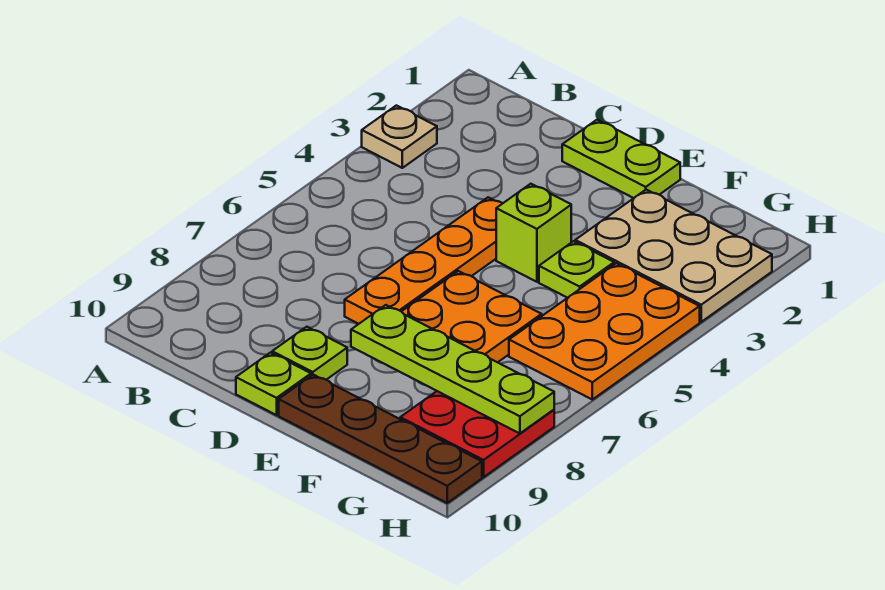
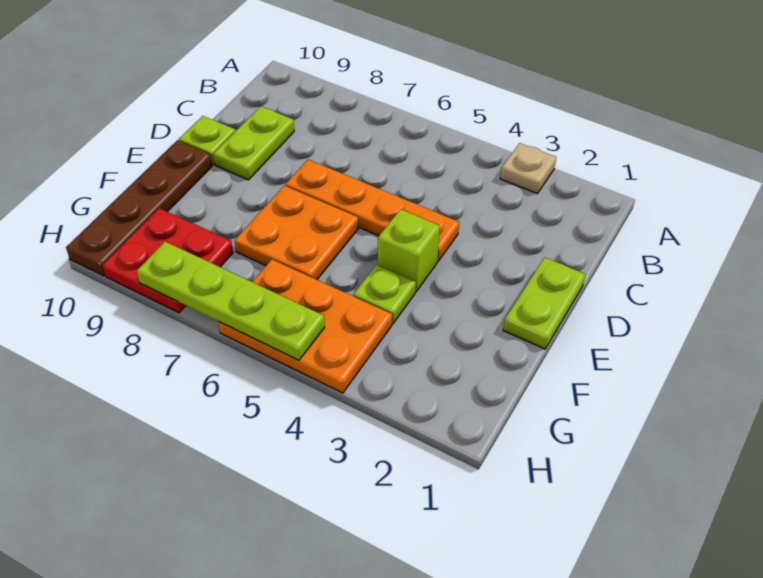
lime plate D9 level 1 -> lime plate C9:D9 level 1
lime plate E8:H8 level 2 -> lime plate H5:H8 level 2
tan plate F2:H3 level 1 -> none

